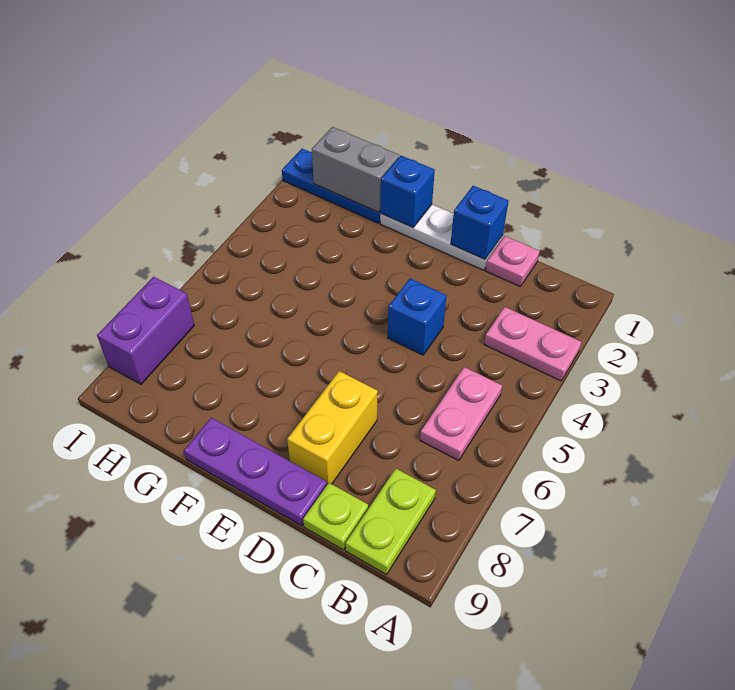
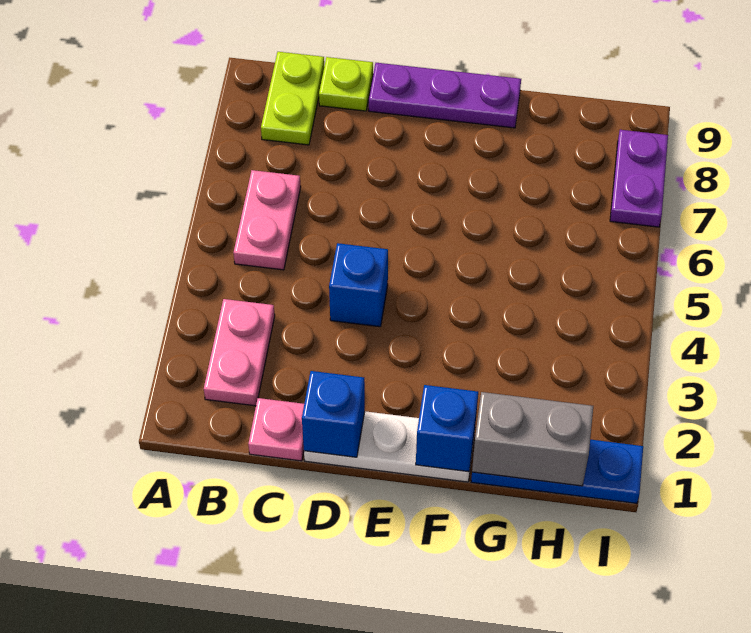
pink plate A3:B3 level 1 -> pink plate B2:B3 level 1
yellow brick D7:D8 level 1 -> none
purple brick I7:I8 level 1 -> purple plate I7:I8 level 1

